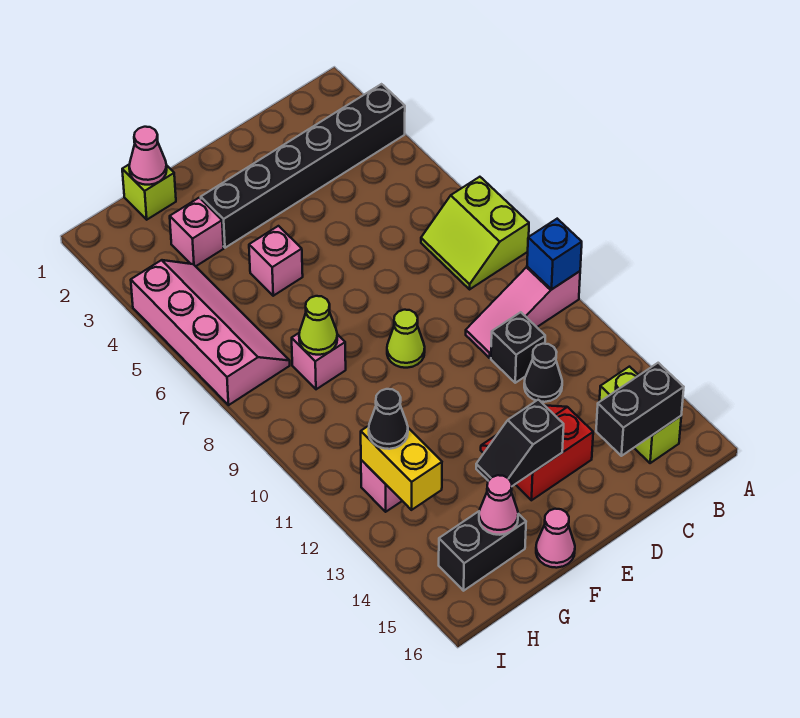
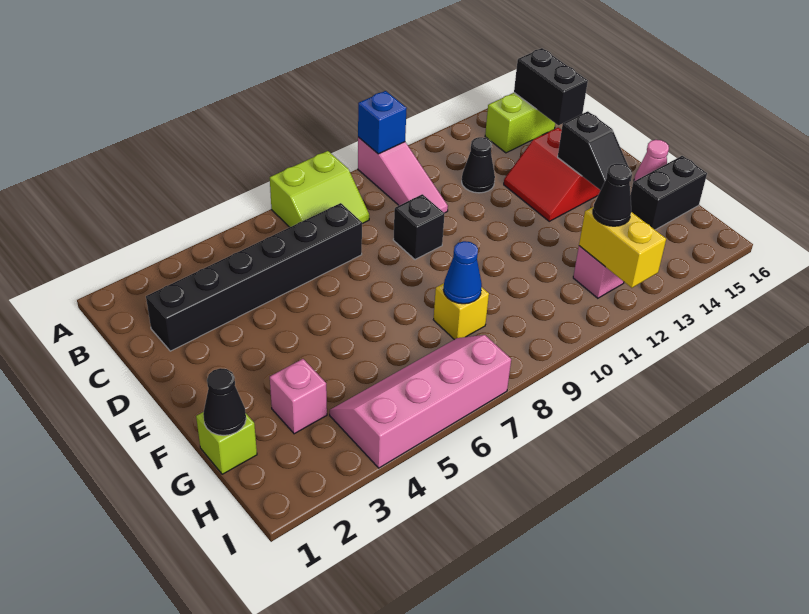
black brick A3:F3 level 1 -> black brick C2:C7 level 1
black brick C11 level 1 -> black brick D9 level 1
lime cone E9 level 1 -> none
pink brick F5 level 1 -> none
pink cone G1 level 2 -> black cone G1 level 2
pink brick G8 level 1 -> yellow brick G8 level 1
lime cone G8 level 2 -> blue cone G8 level 2
black brick G15:H15 level 1 -> black brick G15:G16 level 1
pink cone G15 level 2 -> none
yellow brick H12:H13 level 2 -> yellow brick H12:I12 level 2

